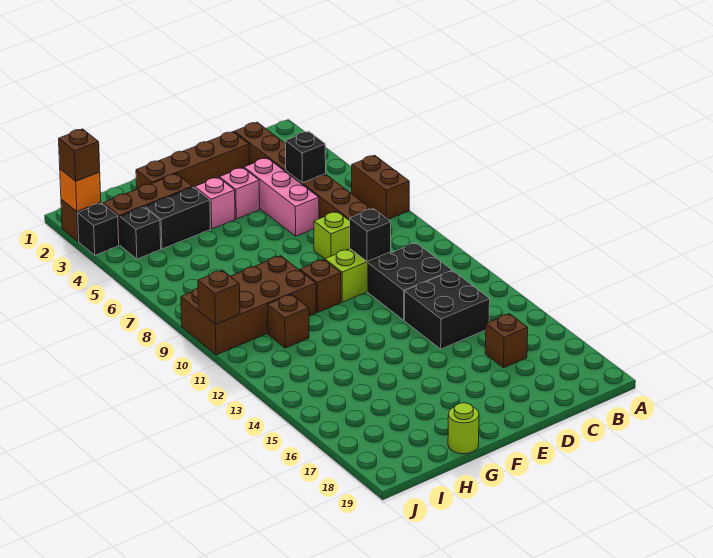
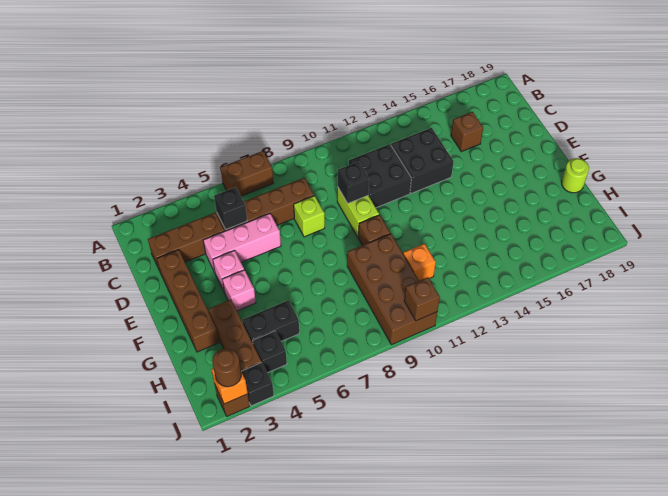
black brick G4:H4 level 1 -> black brick H4:H5 level 1
brown brick H11 level 1 -> orange brick H11 level 1
brown brick J2 level 3 -> brown round brick J2 level 3

